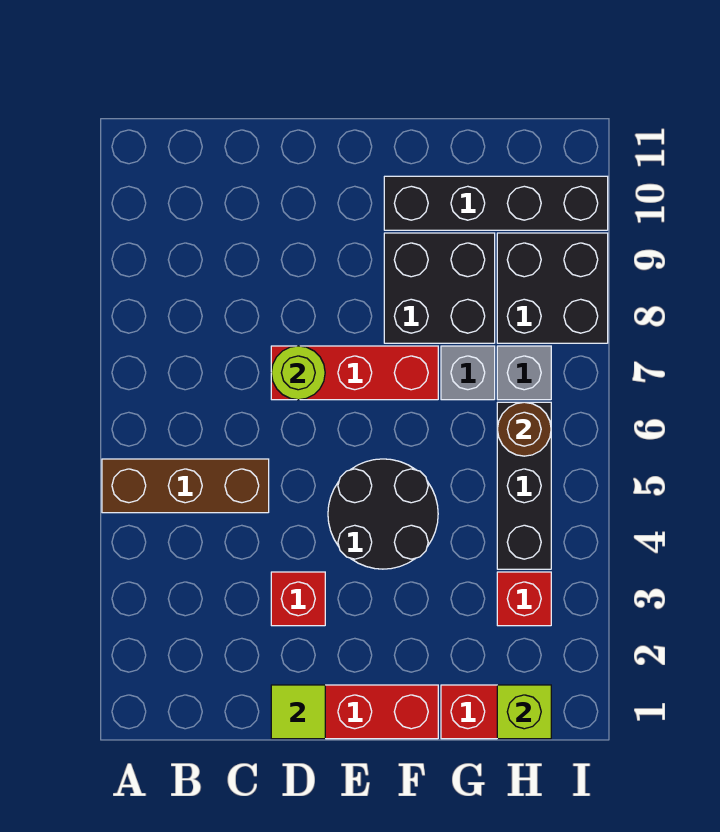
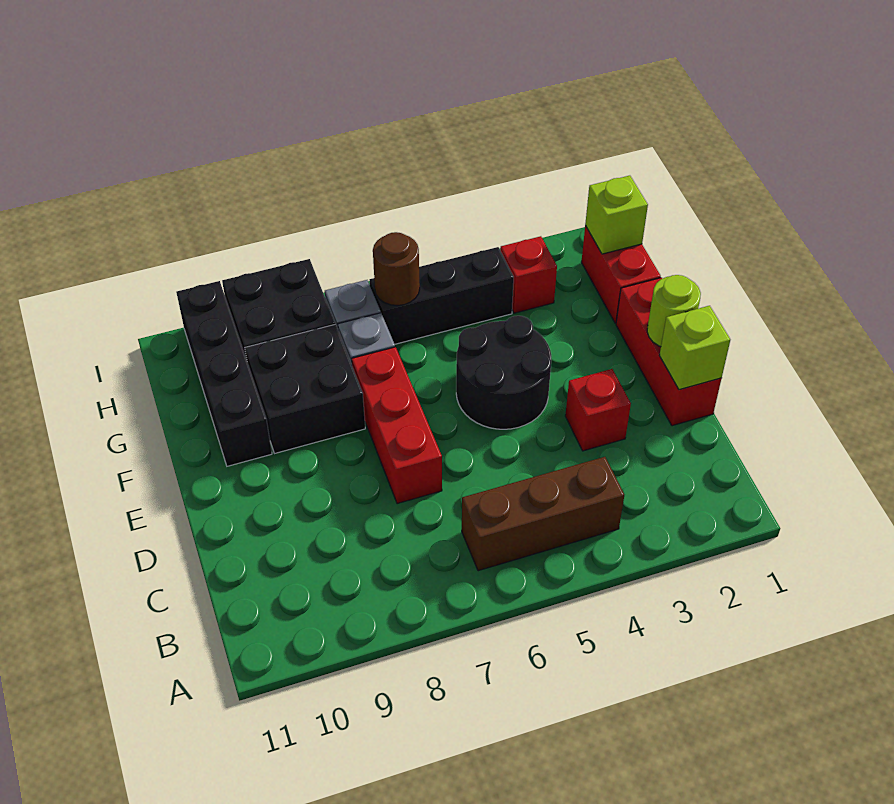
brown brick A5:C5 level 1 -> brown brick B4:B6 level 1
lime tile D1 level 2 -> lime brick D1 level 2
lime round brick D7 level 2 -> lime round brick E1 level 2

